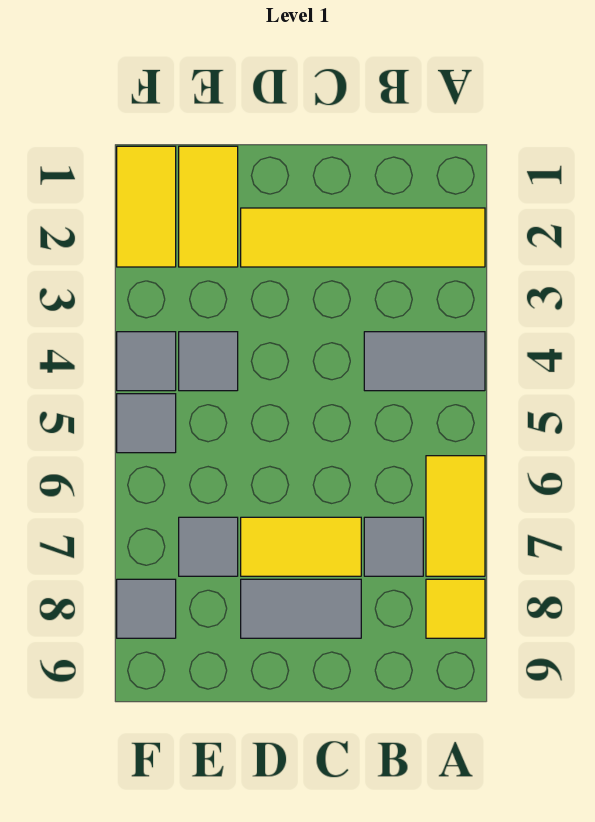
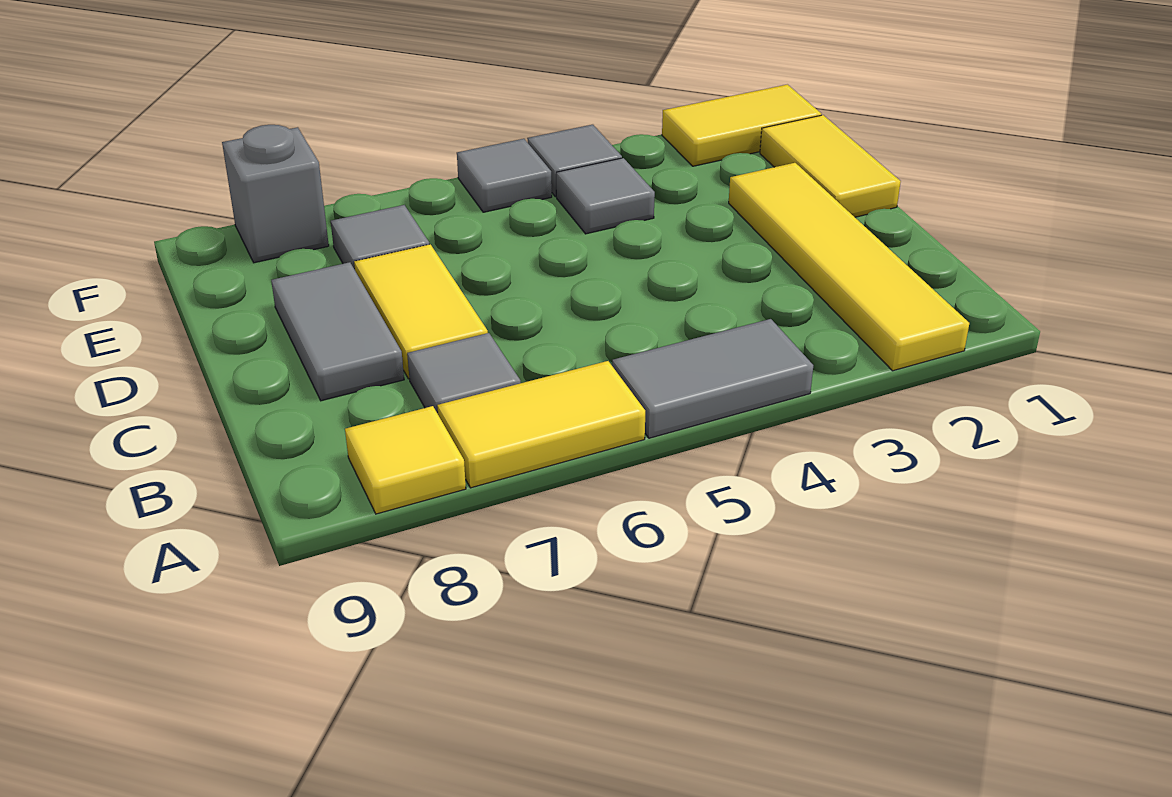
grey tile A4:B4 level 1 -> grey tile A4:A5 level 1
yellow tile E1:E2 level 1 -> yellow tile D1:E1 level 1
grey tile F8 level 1 -> grey brick F8 level 1

